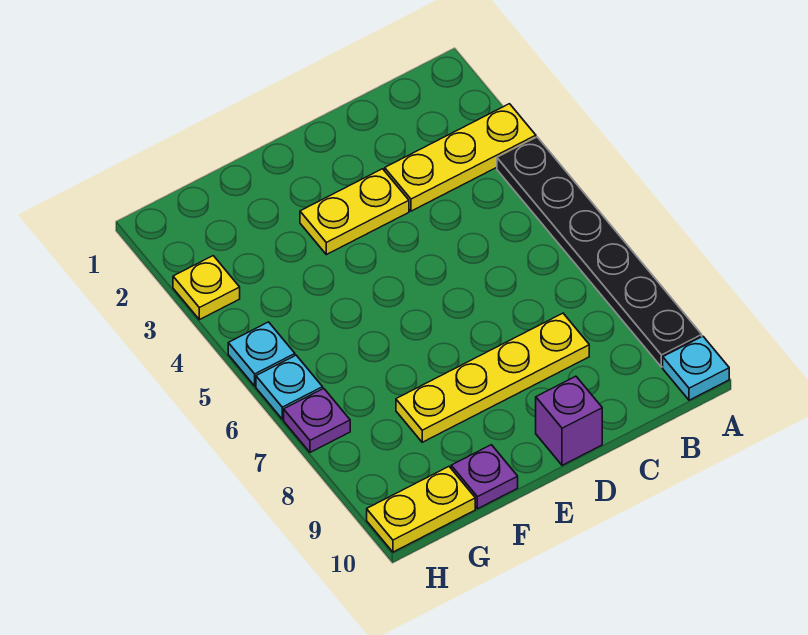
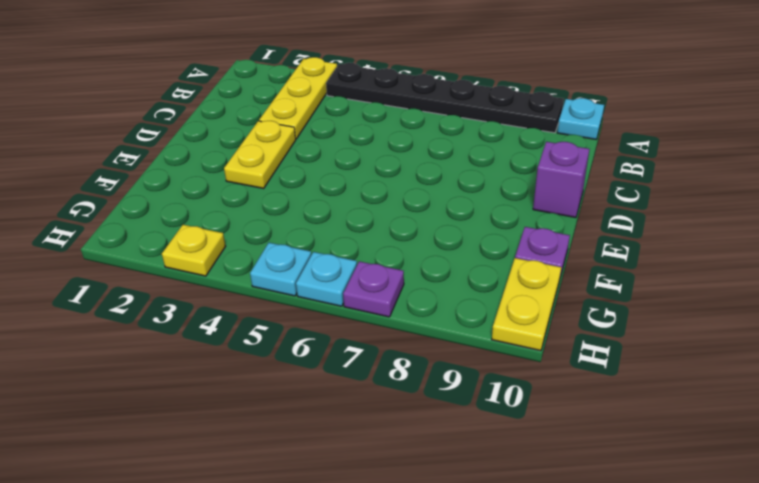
yellow plate C8:F8 level 1 -> none

